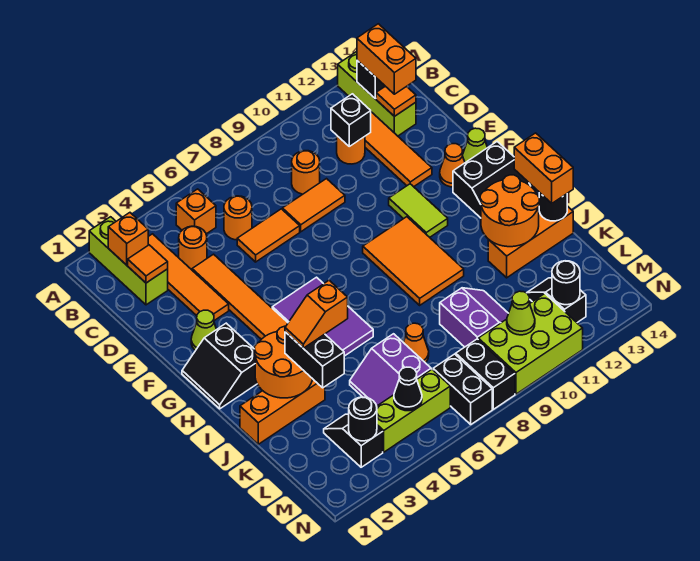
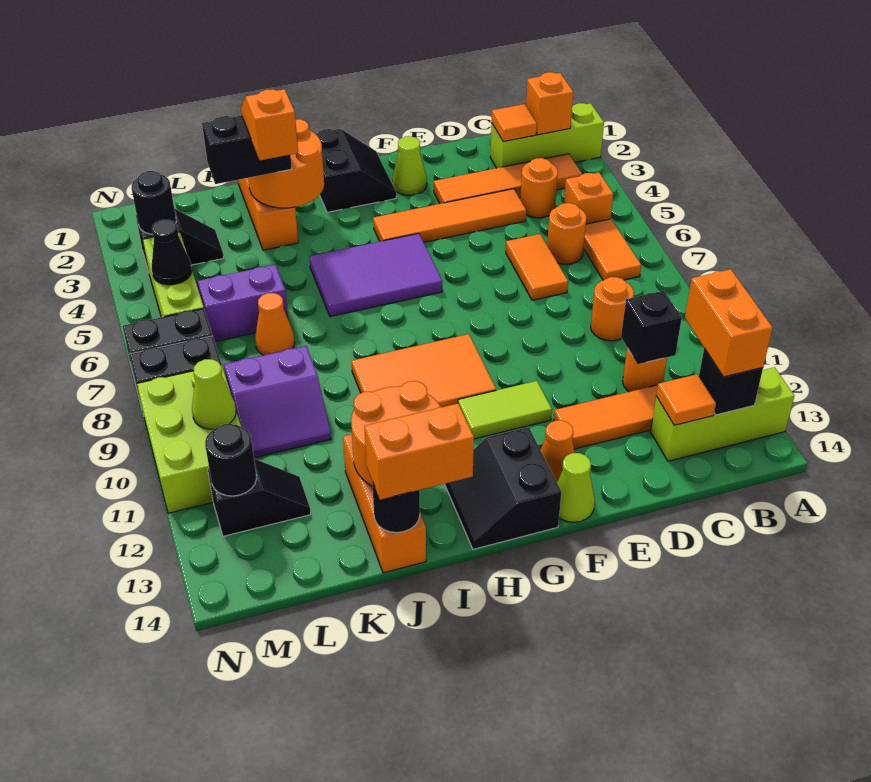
orange brick B13:C13 level 3 -> orange brick B12:B13 level 3
orange tile D8:D9 level 1 -> orange tile B6:B7 level 1
black slope G1:H2 level 1 top 2 -> black slope G1:H2 level 1 top H

